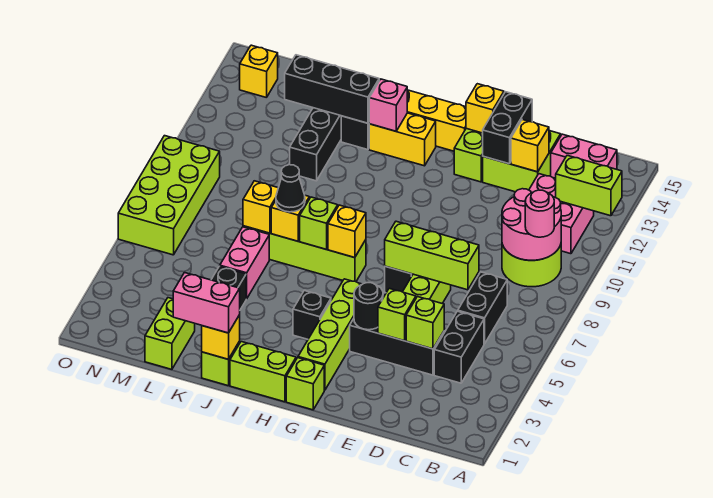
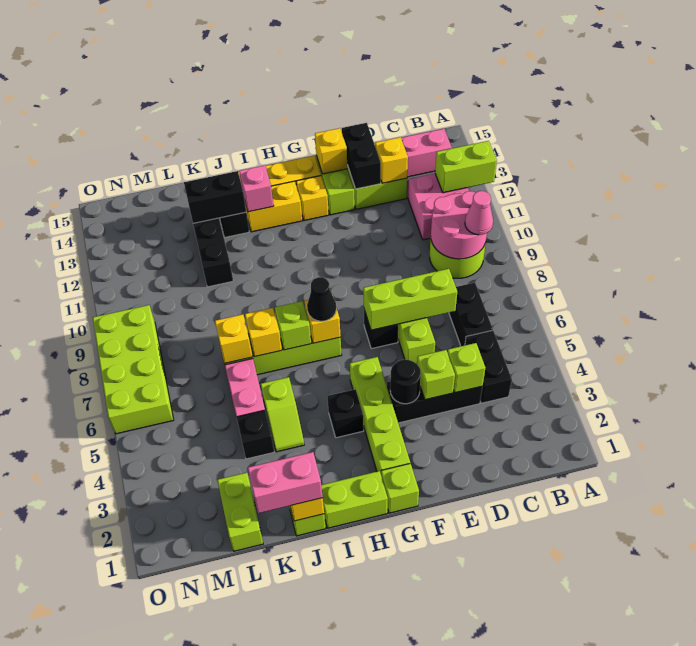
pink round brick B9 level 3 -> pink cone B9 level 3
none -> lime slope J4:J5 level 1 top 5
black cone J7 level 3 -> black cone H7 level 3
black brick J13:L13 level 2 -> black brick J13:K13 level 2
yellow brick N14 level 1 -> yellow brick G13 level 1

